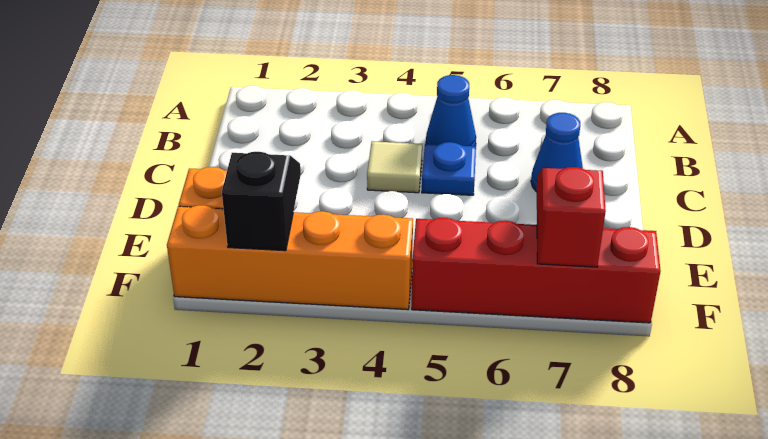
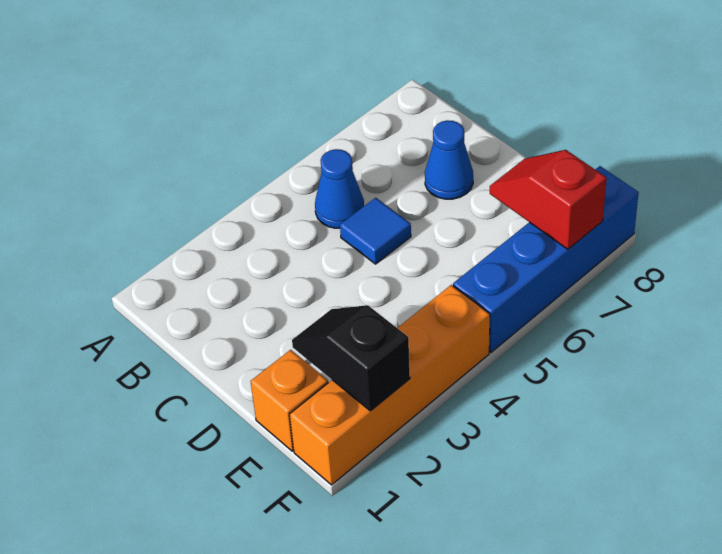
tan tile C4 level 1 -> none
blue plate C5 level 1 -> blue tile C5 level 1
red brick F5:F8 level 1 -> blue brick F5:F8 level 1

